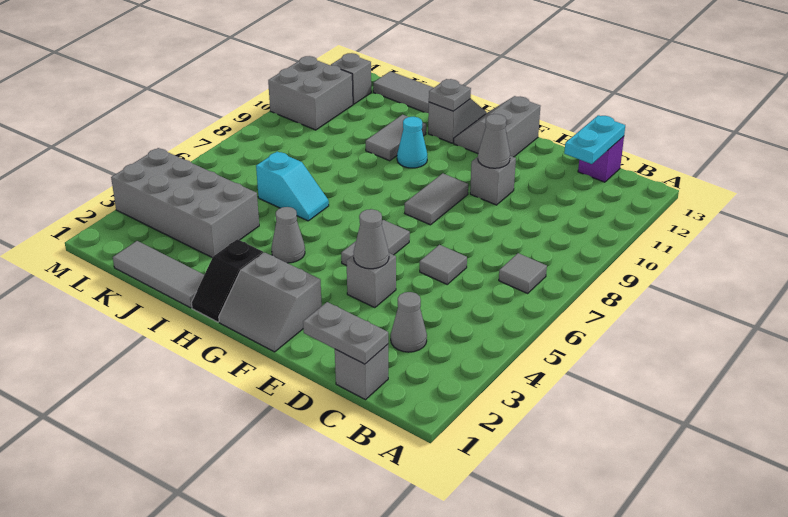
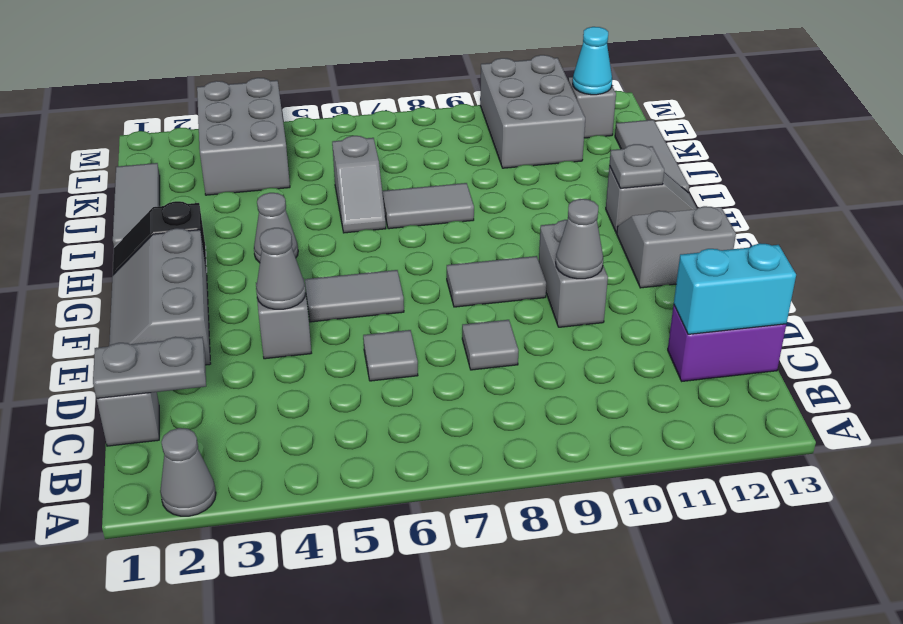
grey tile B7 level 1 -> grey tile D8 level 1
grey plate C1:D1 level 2 -> grey plate C1:C2 level 2
grey cone C3 level 1 -> grey cone A2 level 1
cyan plate C12:C13 level 2 -> cyan brick C12:C13 level 2
purple brick C13 level 1 -> purple brick C12:C13 level 1
grey brick E10 level 1 -> grey brick E10:F10 level 1
grey slope F1:G2 level 1 top 2 -> grey slope E1:G2 level 1 top 2
cyan cone H10 level 1 -> cyan cone L12 level 2
cyan slope I6:J6 level 1 top J -> grey slope I6:J6 level 1 top J
grey tile I10:I11 level 1 -> grey tile I7:I8 level 1
grey brick J3:M4 level 1 -> grey brick K3:M4 level 1
grey brick L10:M11 level 1 -> grey brick K10:M11 level 1

